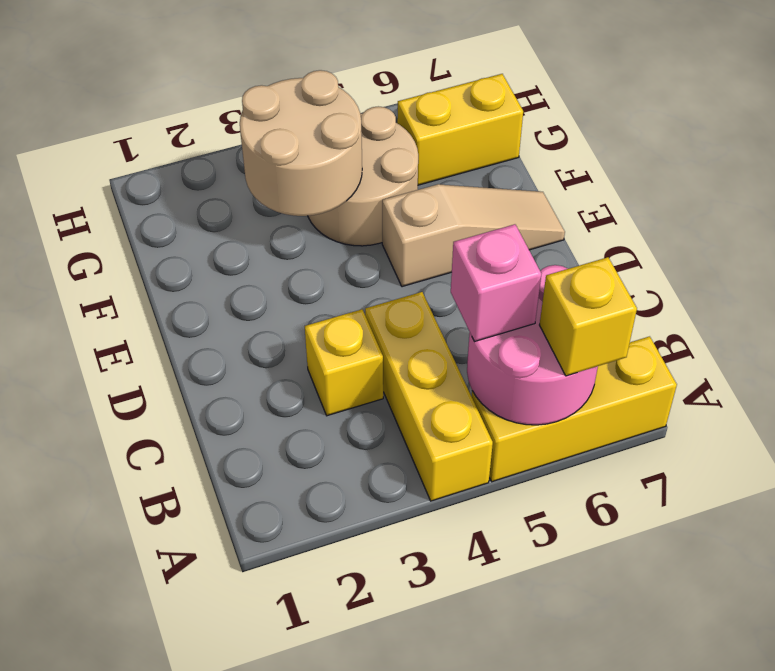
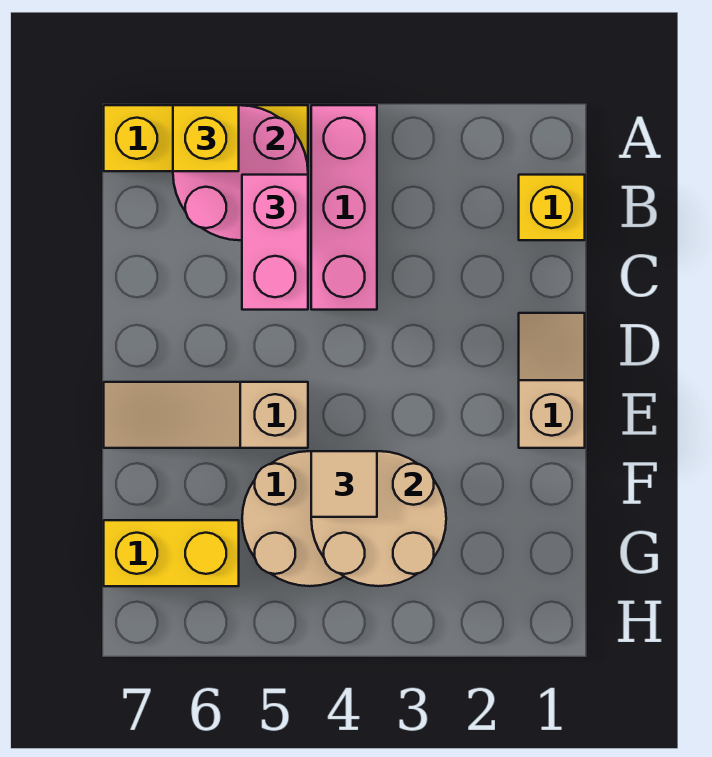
yellow brick A4:C4 level 1 -> pink brick A4:C4 level 1
pink brick B5 level 3 -> pink brick B5:C5 level 3
yellow brick C3 level 1 -> yellow brick B1 level 1
none -> tan slope D1:E1 level 1 top E
none -> tan tile F4 level 3

